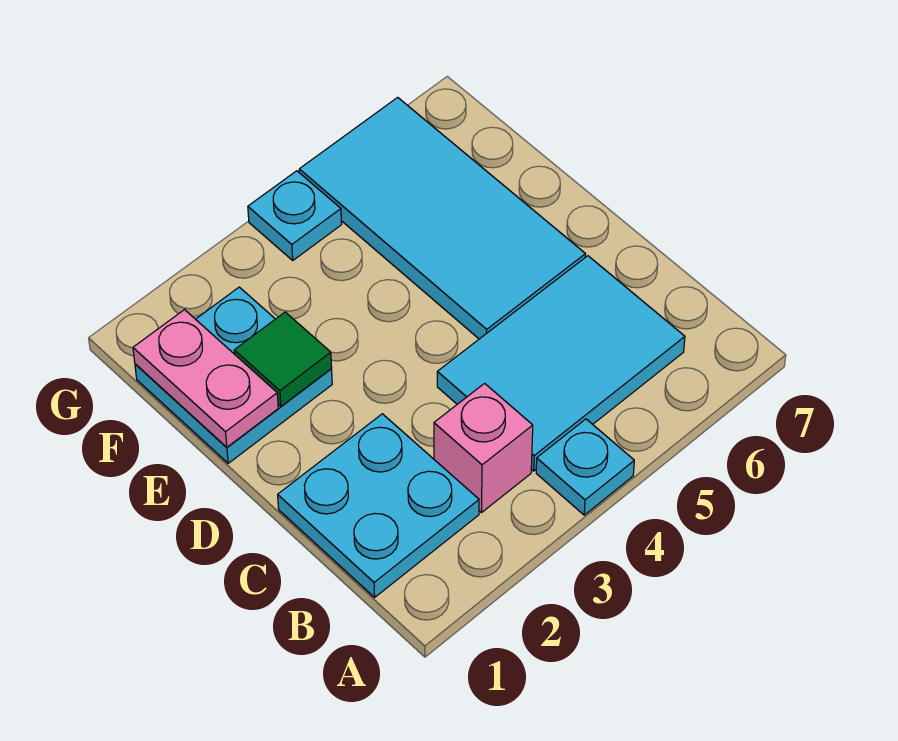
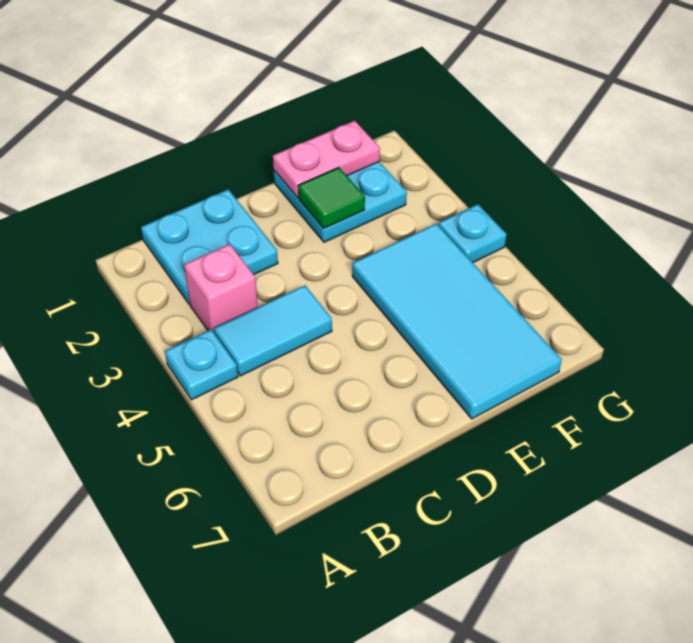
cyan tile B4:C6 level 1 -> cyan tile B4:C4 level 1
cyan tile D5:G6 level 1 -> cyan tile E4:F7 level 1

